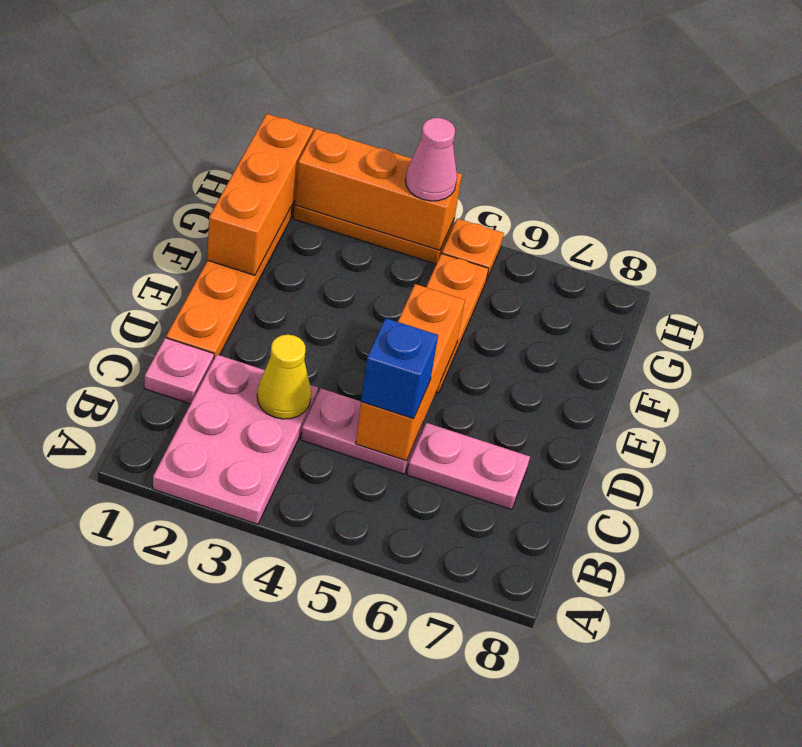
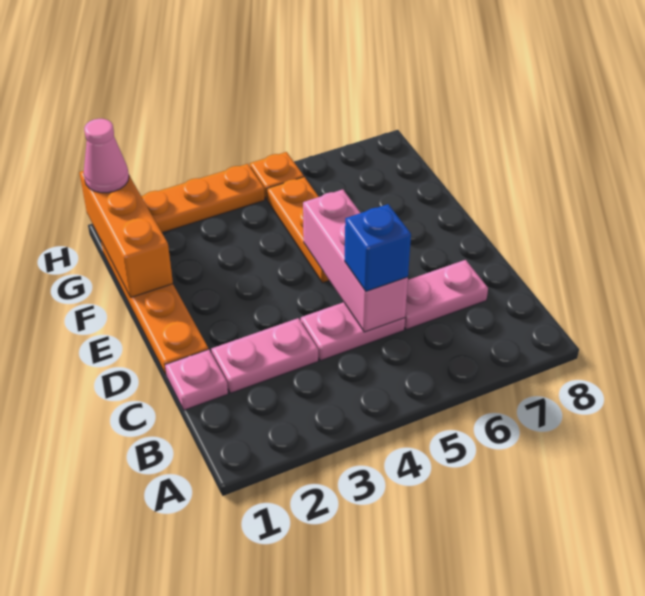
pink plate A2:C3 level 1 -> pink plate C2:C3 level 1
yellow cone C3 level 2 -> none
orange brick C5:E5 level 2 -> pink brick C5:E5 level 2
orange brick H2:H4 level 2 -> none
pink cone H4 level 3 -> pink cone H1 level 3

